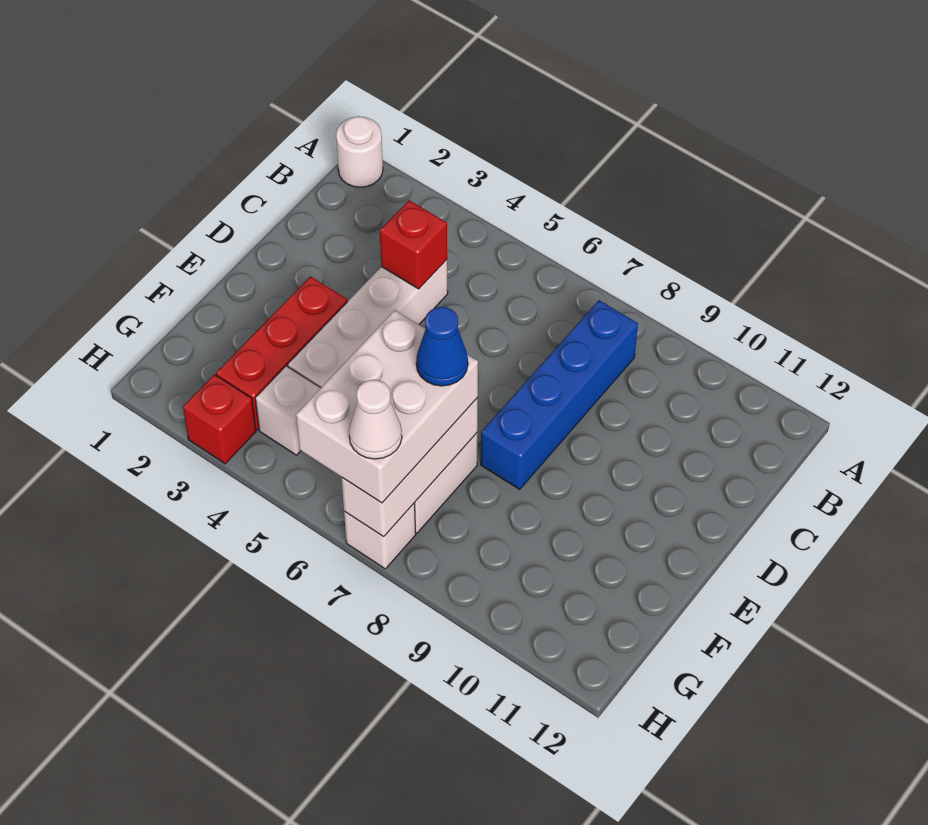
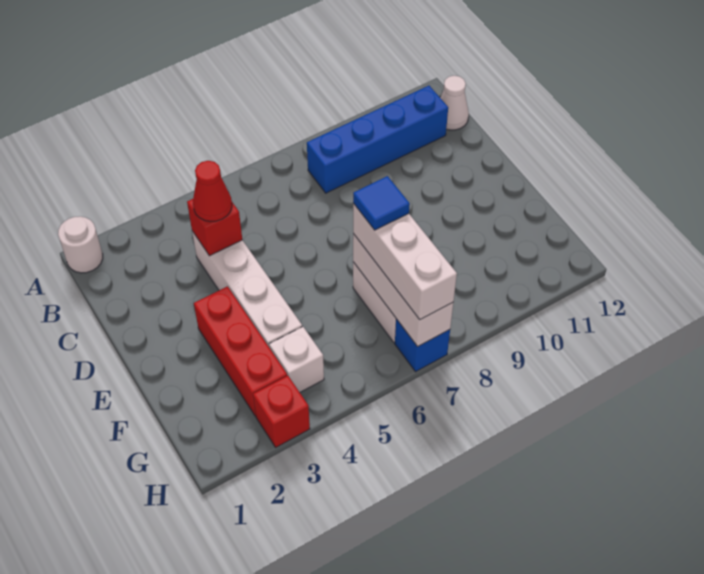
blue brick B8:E8 level 1 -> blue brick B8:B11 level 1
none -> red cone C4 level 3
white brick F6:H7 level 3 -> white brick F7:H7 level 3
blue cone F7 level 4 -> blue tile F7 level 4
white brick H7 level 1 -> blue brick H7 level 1
white cone H7 level 4 -> white cone B12 level 1

